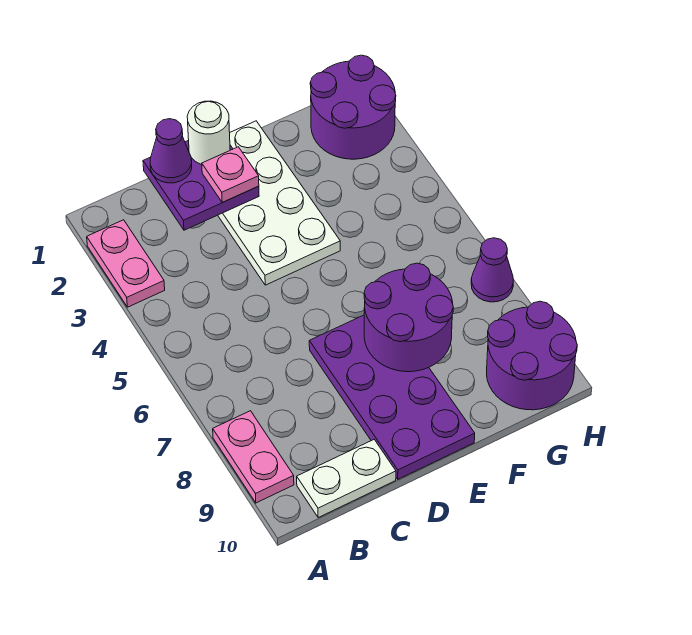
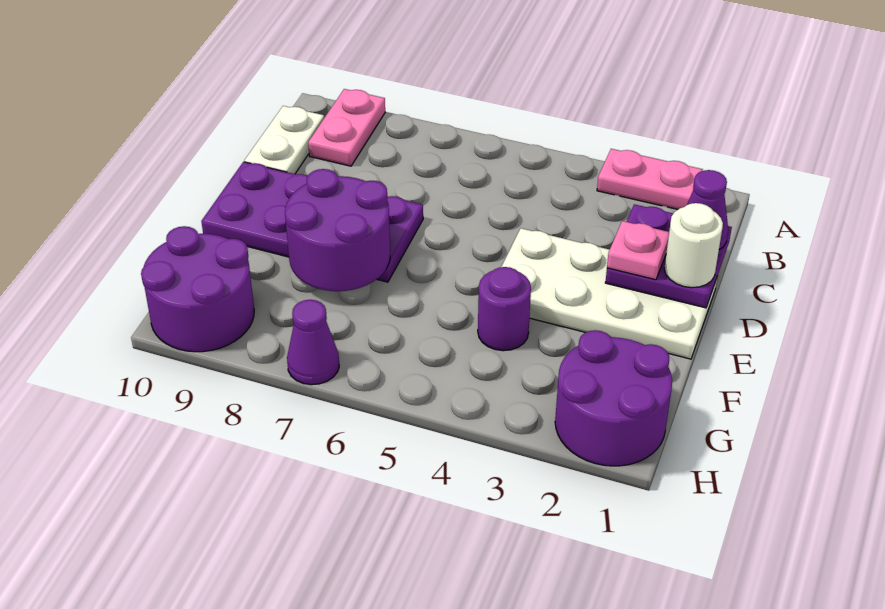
pink plate A8:A9 level 1 -> pink plate A9:B9 level 1
none -> purple round brick F4 level 1

